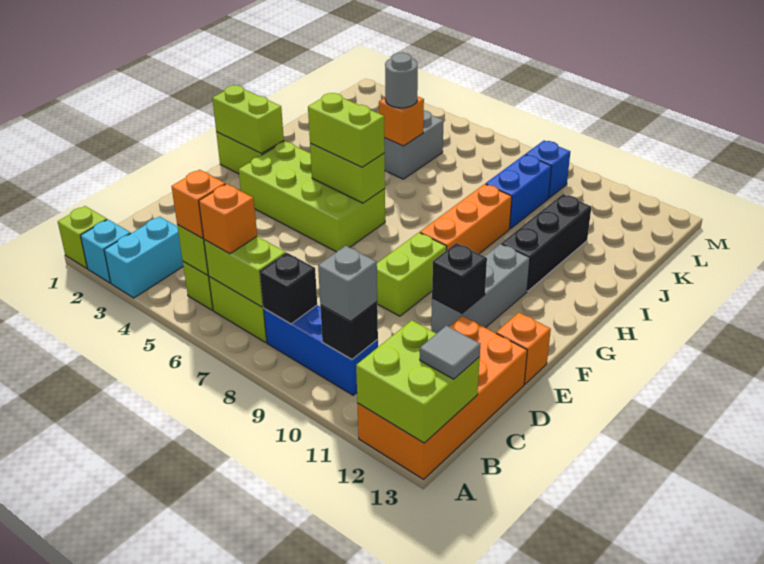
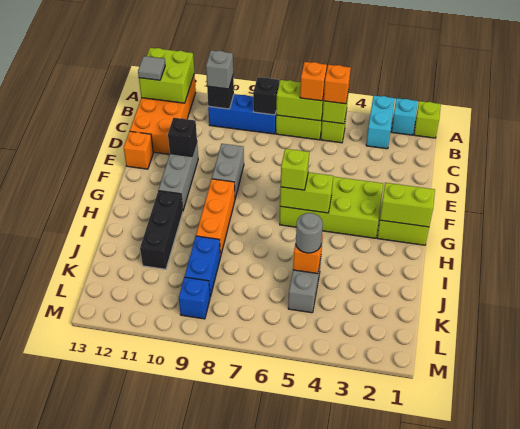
lime brick E9:F9 level 1 -> grey brick E9:F9 level 1
lime brick G5:G6 level 3 -> lime brick G6 level 3

